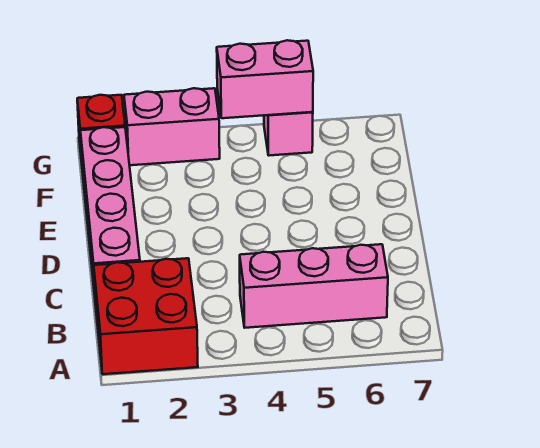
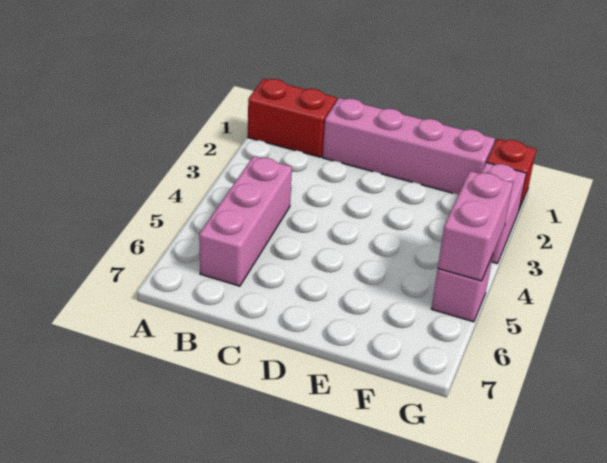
red brick A1:B2 level 1 -> red brick A1:B1 level 1

